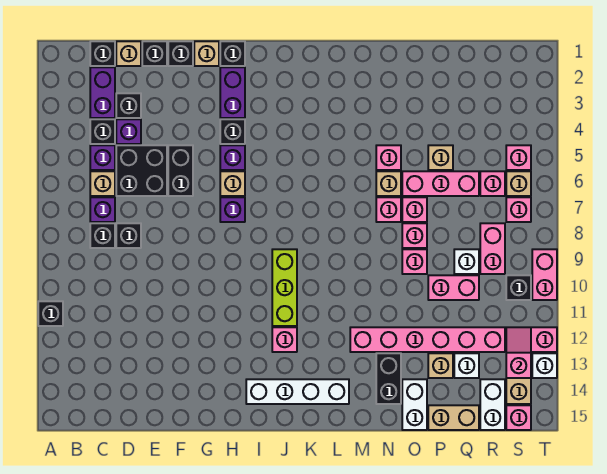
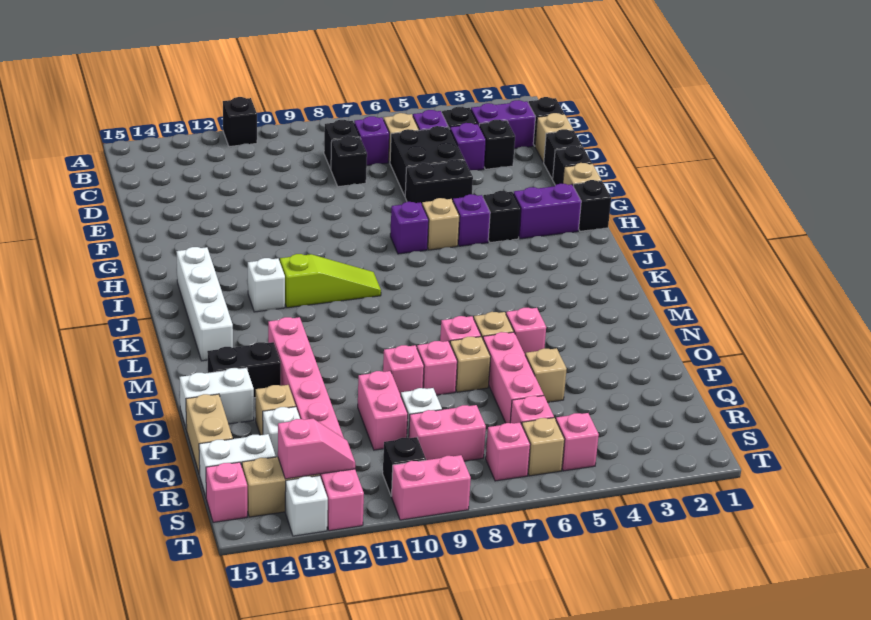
lime brick J9:J11 level 1 -> lime slope J9:J11 level 1 top 11
pink brick J12 level 1 -> white brick J12 level 1
pink brick O7 level 1 -> tan brick O7 level 1

